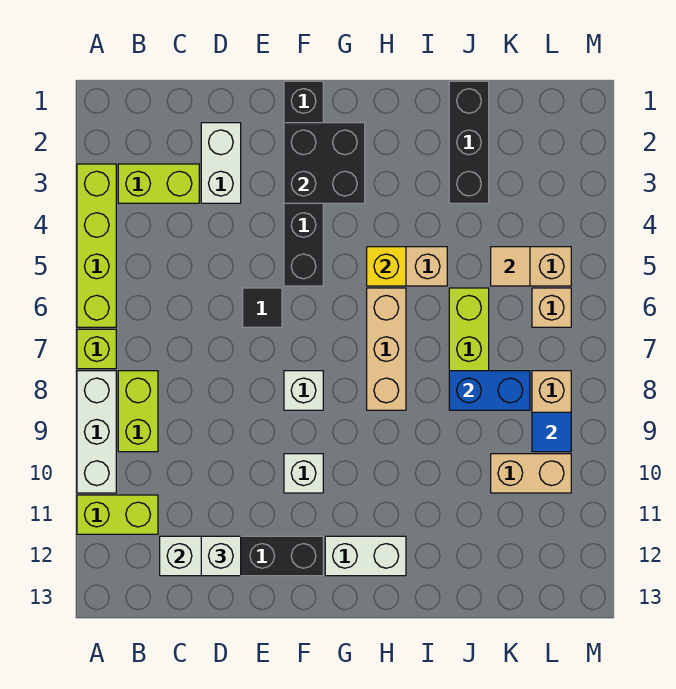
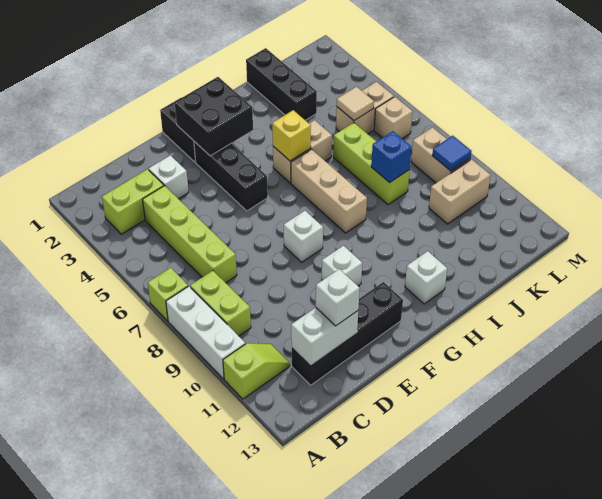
lime brick A3:A6 level 1 -> lime brick C4:C7 level 1
lime brick A11:B11 level 1 -> lime slope A11:B11 level 1 top A
white brick D2:D3 level 1 -> white brick D3 level 1
black tile E6 level 1 -> none
white brick G12:H12 level 1 -> white brick H12 level 1
blue brick J8:K8 level 2 -> blue brick J8 level 2

